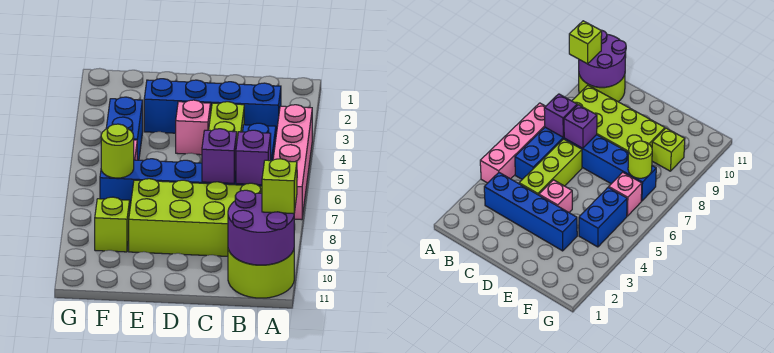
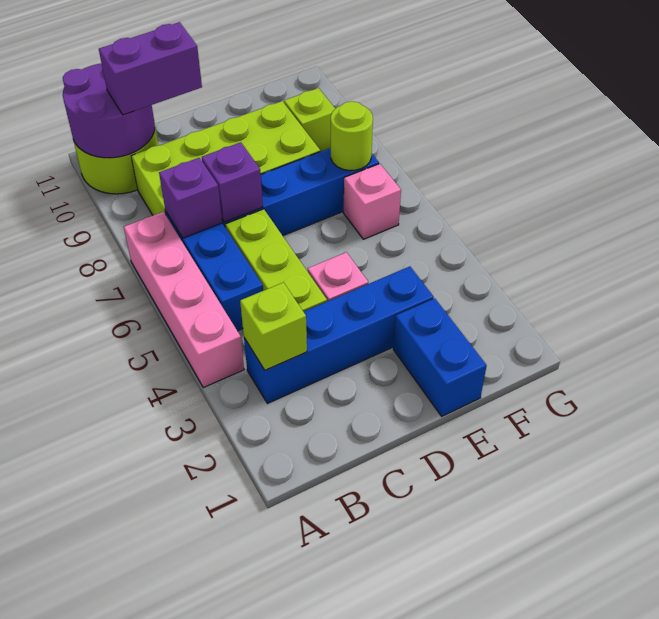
lime brick A10 level 3 -> lime brick B3 level 2
none -> purple brick B10:C10 level 3
blue brick F4:F5 level 1 -> blue brick E1:E2 level 1

